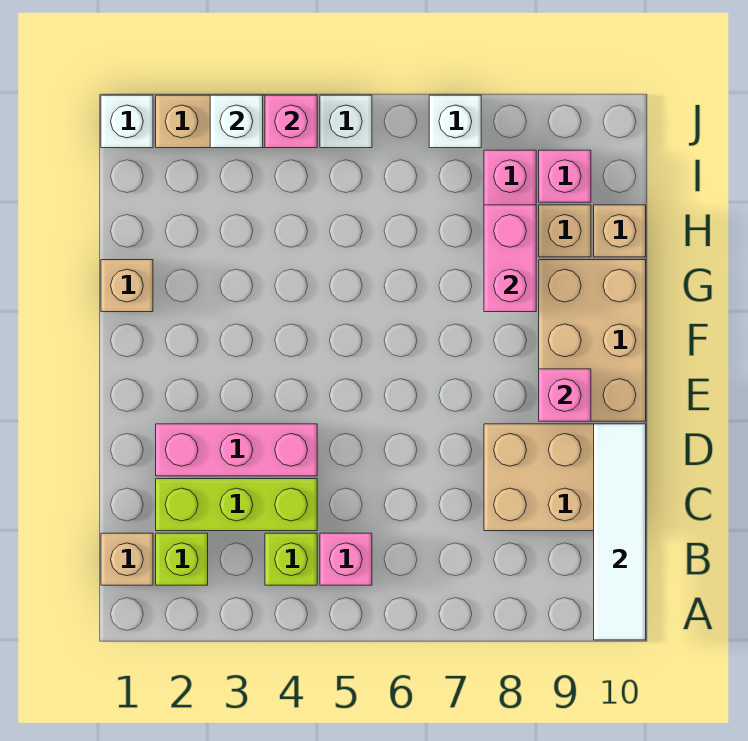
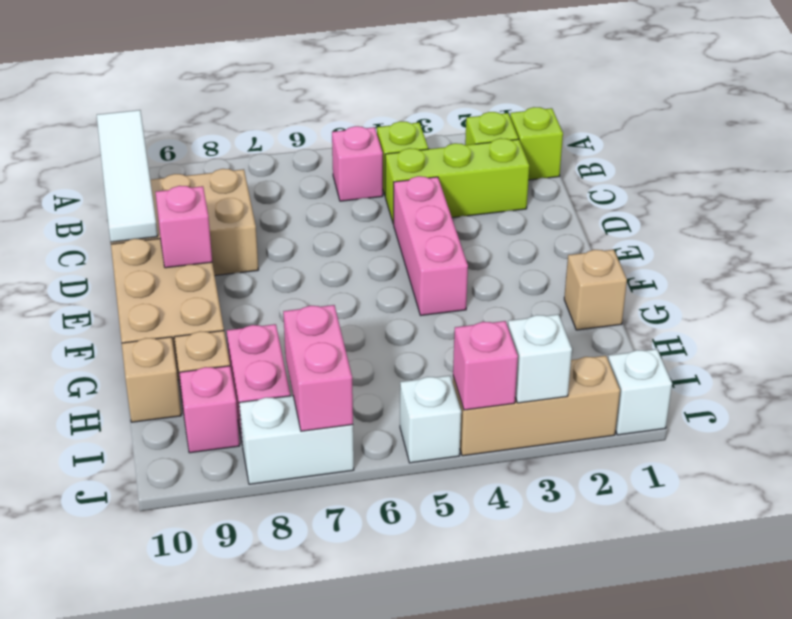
tan brick B1 level 1 -> lime brick B1 level 1
pink brick D2:D4 level 1 -> pink brick D4:F4 level 1
pink brick G8:H8 level 2 -> pink brick I7:J7 level 2
white brick J7 level 1 -> white brick J7:J8 level 1

